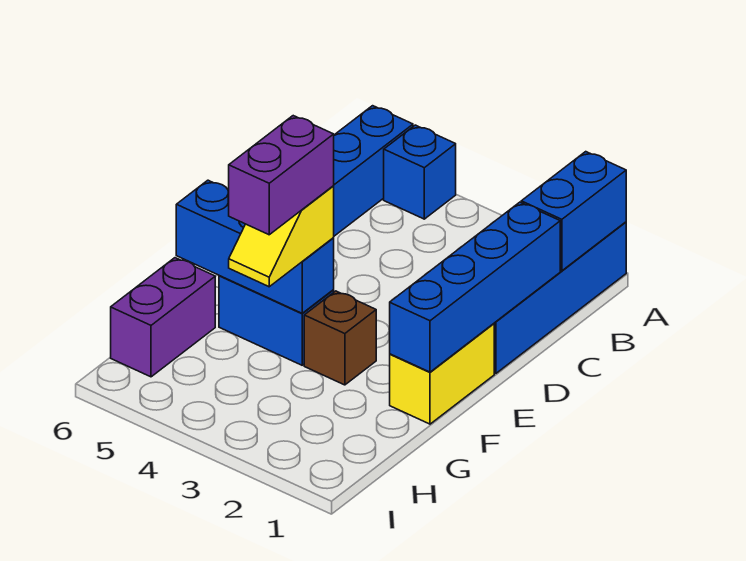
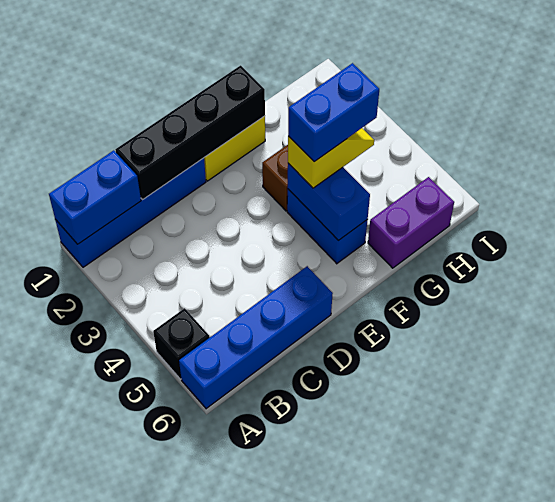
blue brick A5 level 1 -> black brick A5 level 1
blue brick C1:F1 level 2 -> black brick C1:F1 level 2
blue brick F4:F6 level 2 -> blue brick F4:F5 level 2
purple brick F4:G4 level 4 -> blue brick F4:G4 level 4

